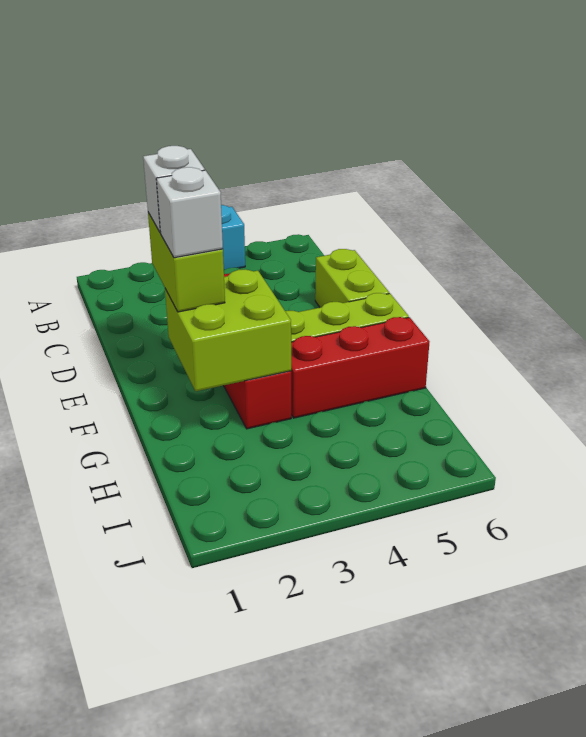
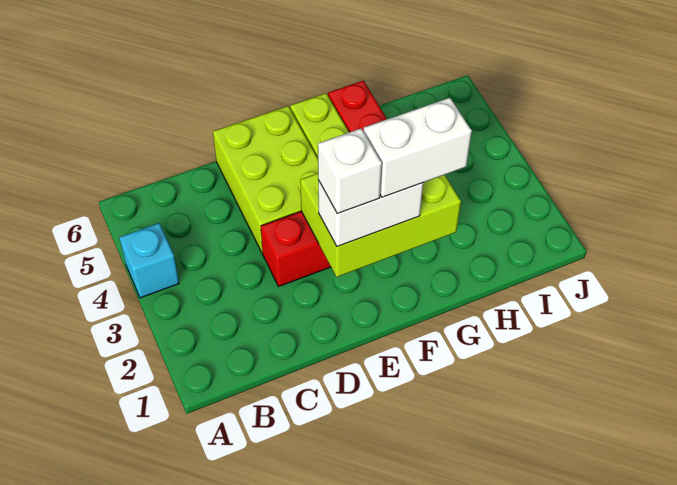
lime brick D6:E6 level 1 -> lime brick D4:E6 level 1
lime brick E2:F2 level 3 -> white brick E2:F2 level 3
lime brick F2:G3 level 2 -> lime brick E2:G3 level 2
white brick F2 level 4 -> white brick F2:G2 level 4

